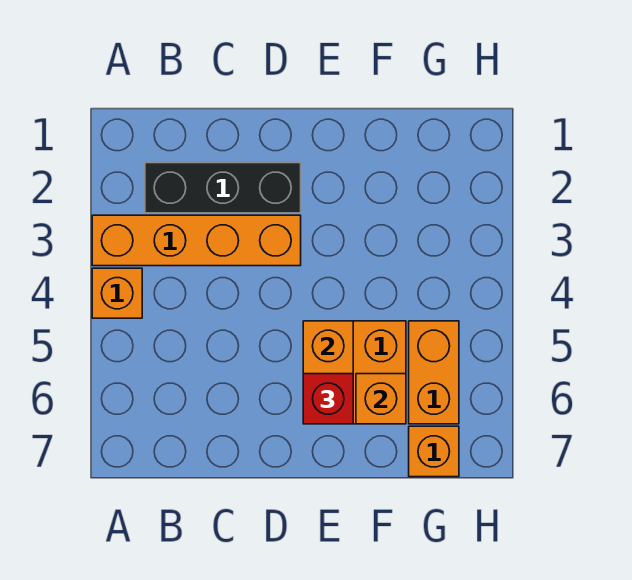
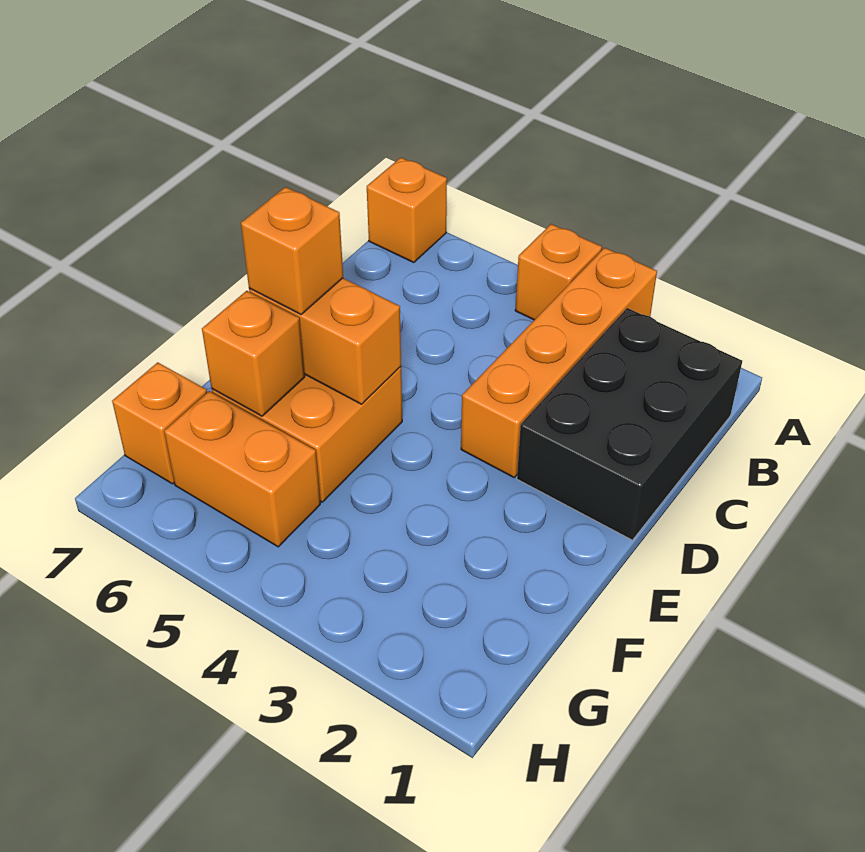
none -> orange brick A7 level 1
black brick B2:D2 level 1 -> black brick B1:D2 level 1
red brick E6 level 3 -> orange brick E6 level 3

